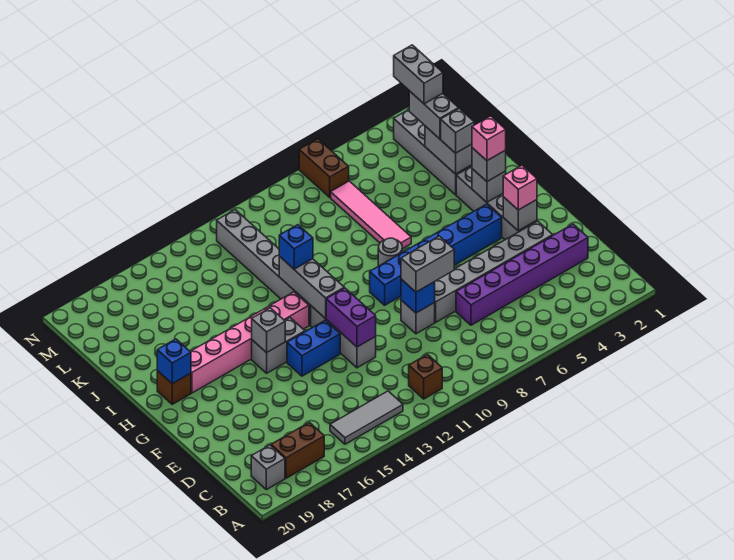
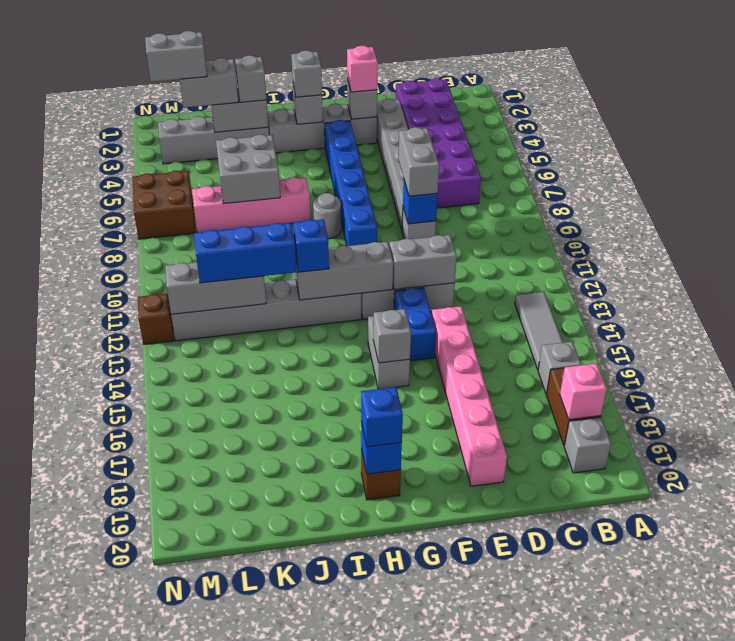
brown brick B11 level 1 -> brown brick N12 level 1
none -> grey brick B16 level 1
purple brick D2:D7 level 1 -> purple brick C2:D7 level 1
purple brick E12:F12 level 2 -> grey brick E12:F12 level 2
pink brick H3 level 4 -> pink brick B18 level 2
pink brick H13:H18 level 1 -> pink brick E14:E19 level 1
none -> blue brick H19 level 3
pink tile I7:L7 level 1 -> pink brick I7:L7 level 1
none -> grey brick J6:K7 level 2
none -> blue brick J12:L12 level 3
none -> grey brick K12:M12 level 2
brown brick M7:N7 level 1 -> brown brick M6:N7 level 1

